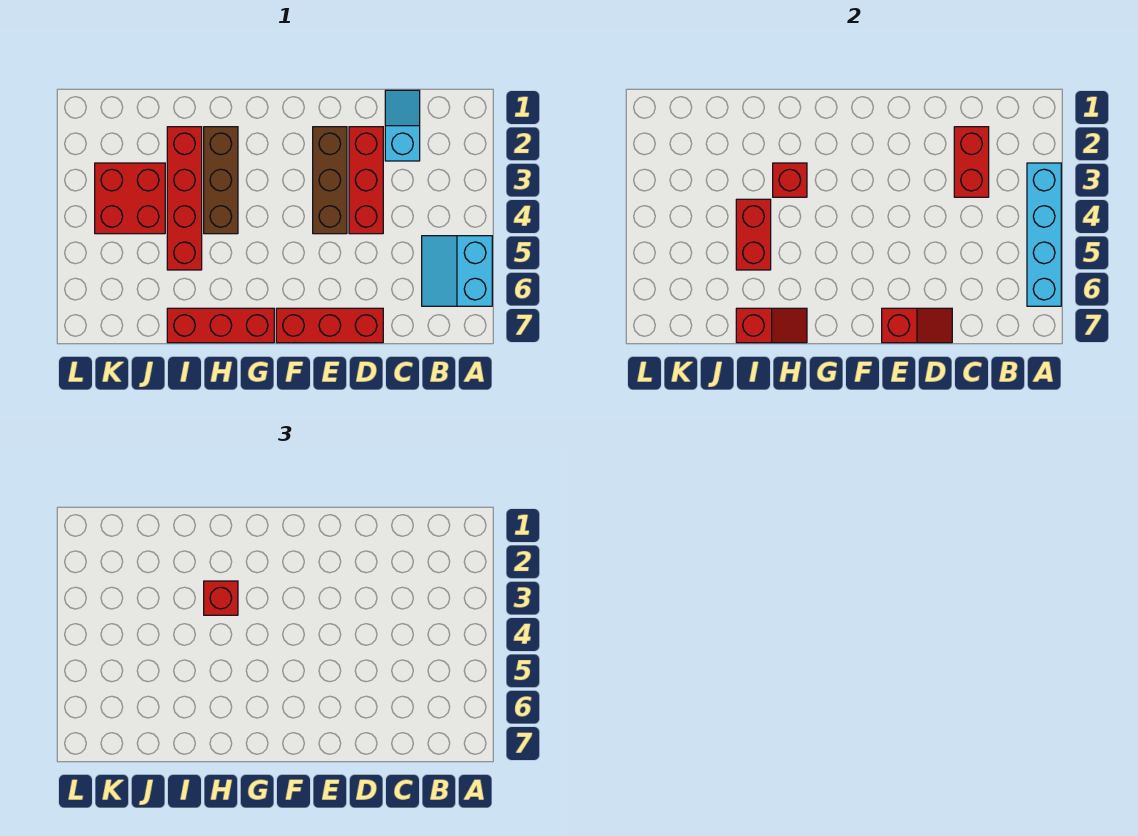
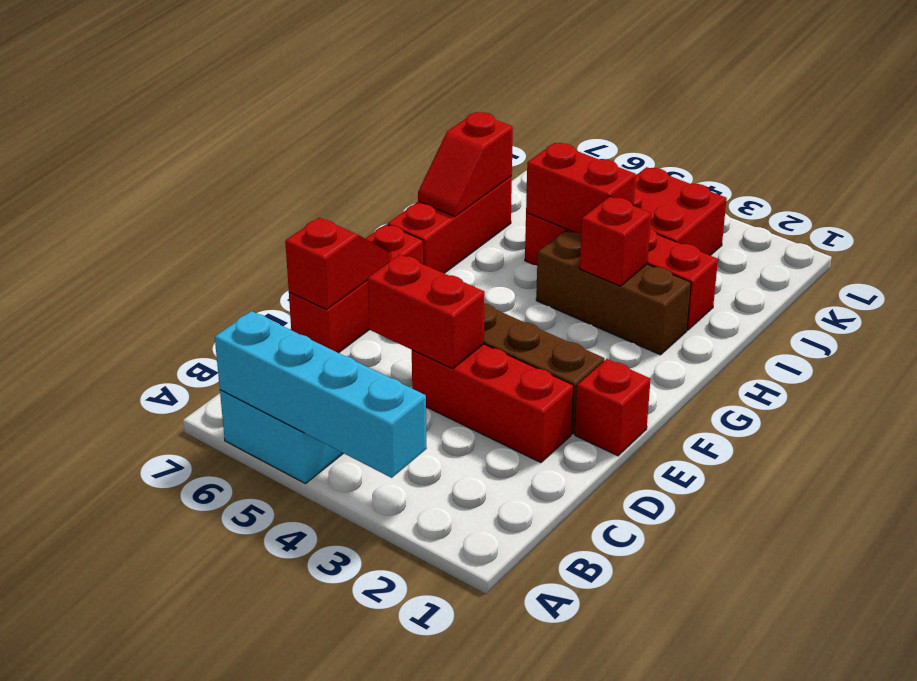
cyan slope C1:C2 level 1 top 2 -> none
red brick C2:C3 level 2 -> red brick D4:D5 level 2
red slope D7:E7 level 2 top E -> red slope D7:E7 level 2 top D
red brick H3 level 3 -> red brick E1 level 1

